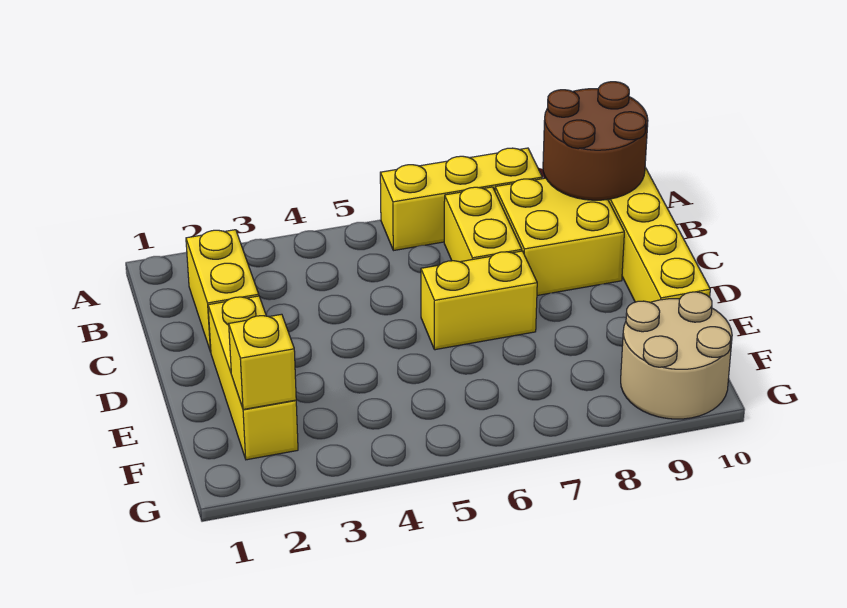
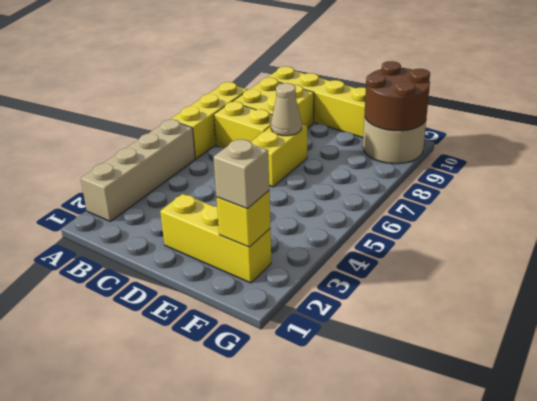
none -> tan brick A2:A5 level 1
brown round brick A9:B10 level 2 -> brown round brick F9:G10 level 2
yellow brick B2:C2 level 1 -> none
none -> tan cone D7 level 2
none -> tan brick F2 level 3

